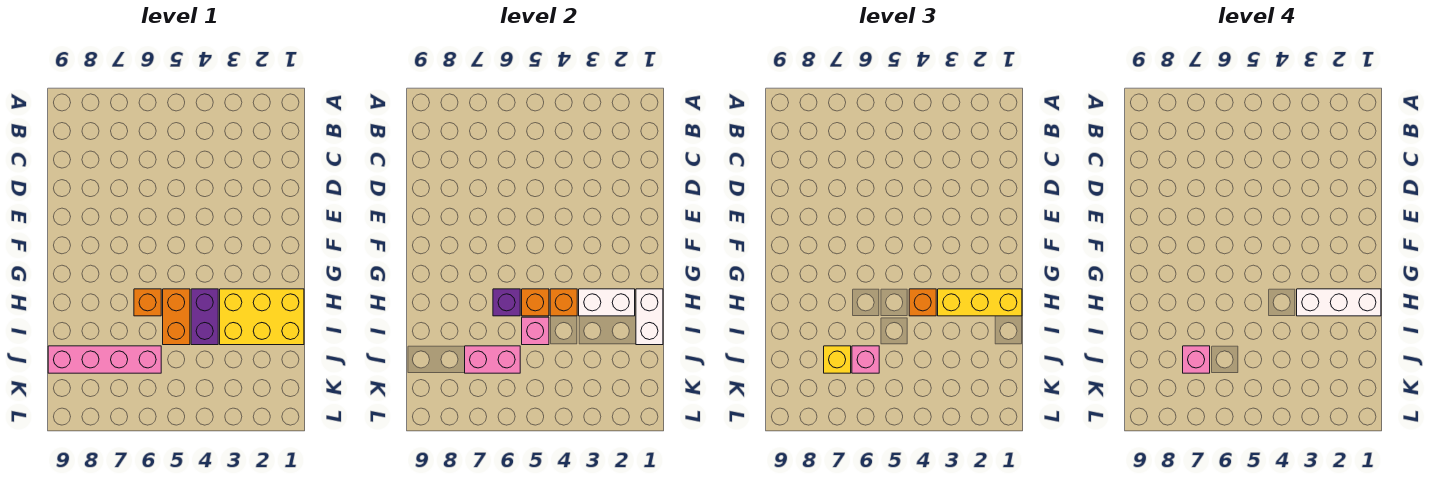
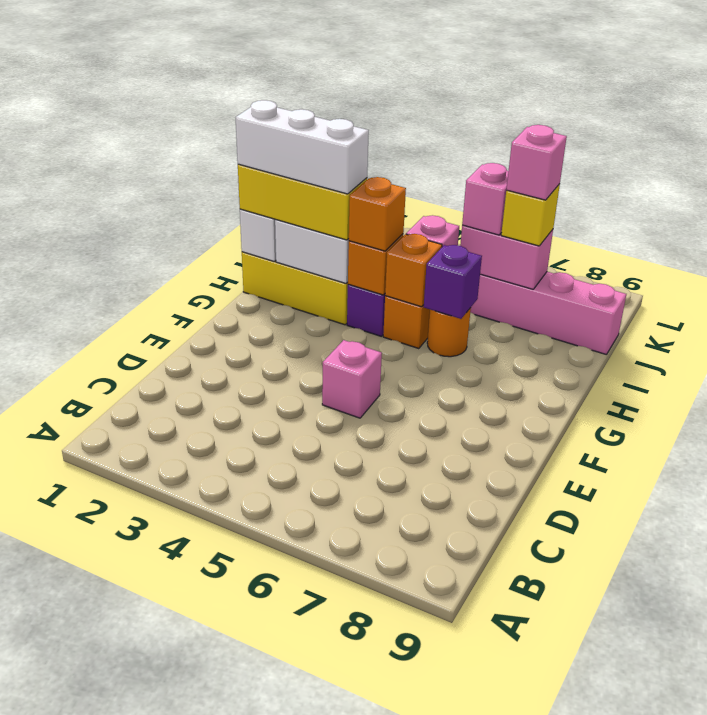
none -> pink brick E5 level 1
orange brick H6 level 1 -> orange round brick H6 level 1

